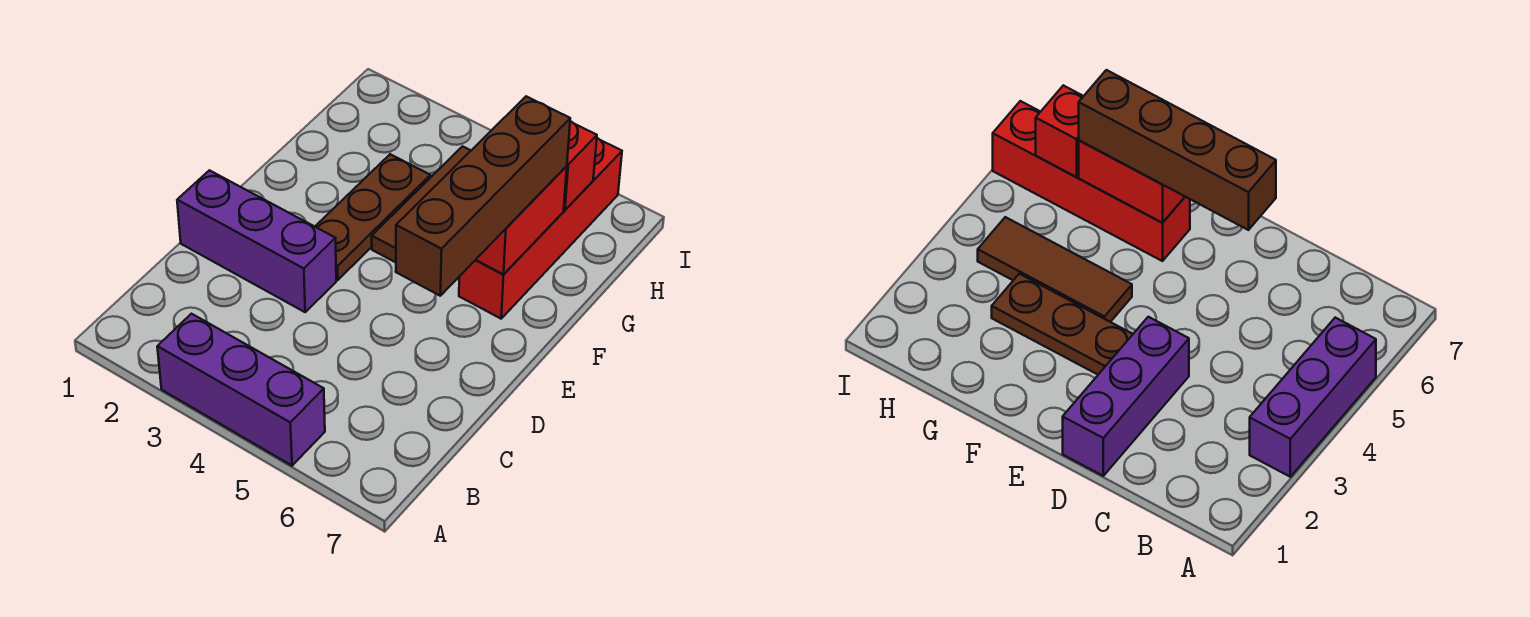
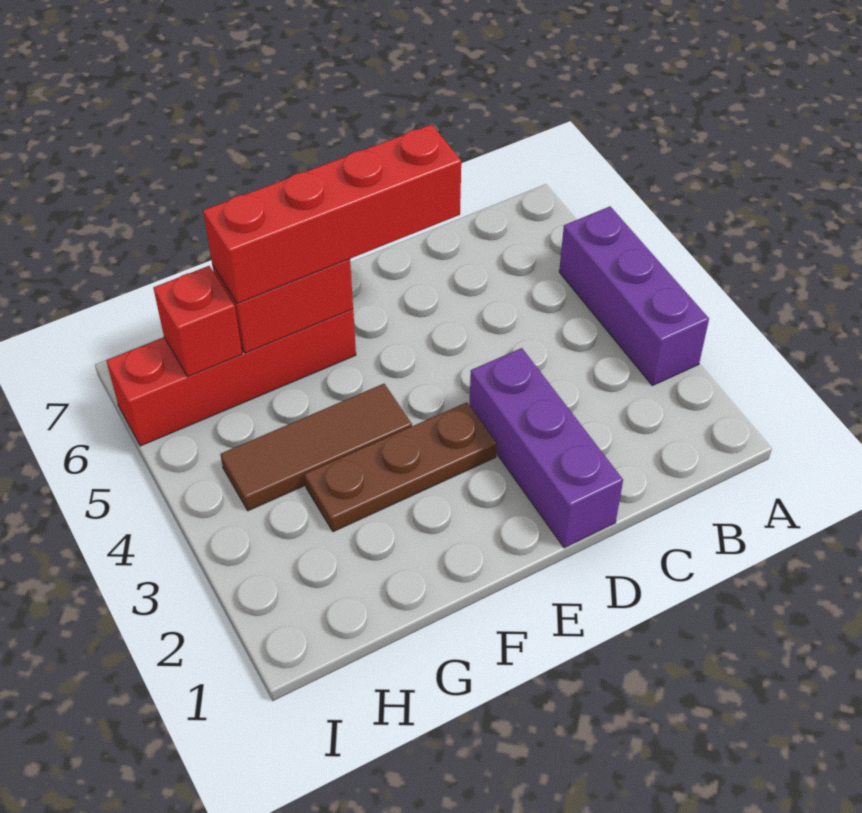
brown brick D6:G6 level 3 -> red brick D6:G6 level 3

